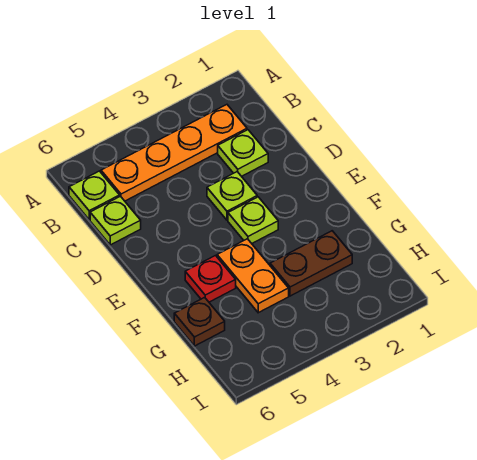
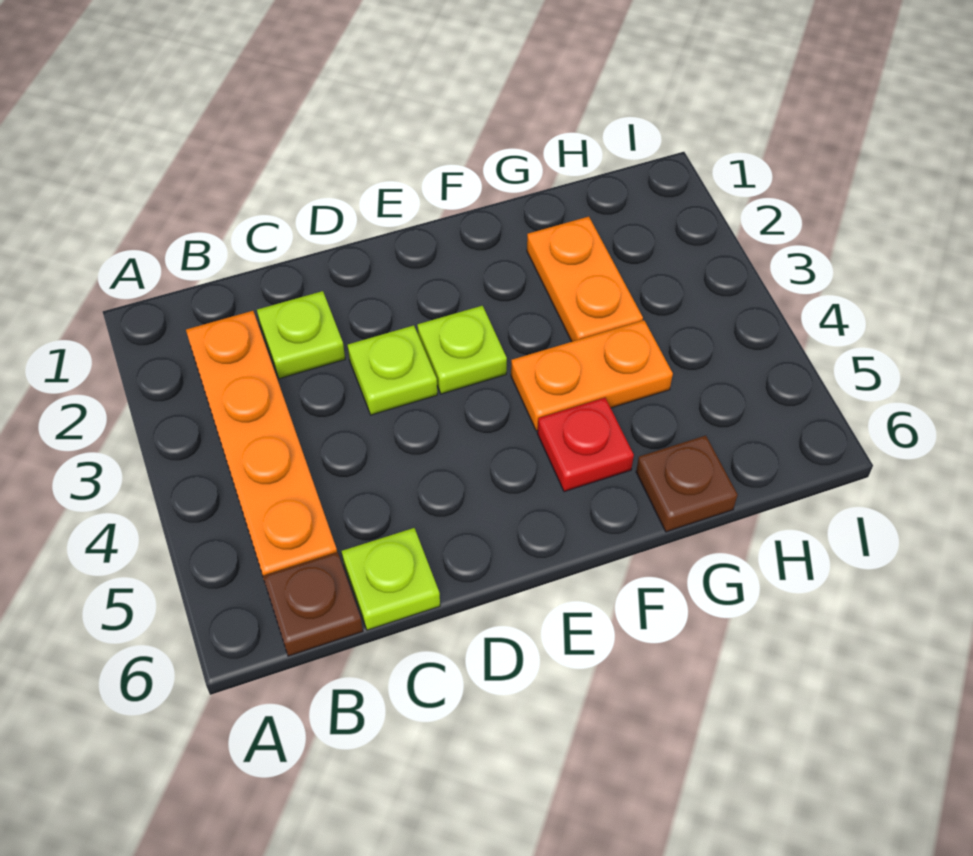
lime plate B6 level 1 -> brown plate B6 level 1
brown plate G2:G3 level 1 -> orange plate G2:G3 level 1

